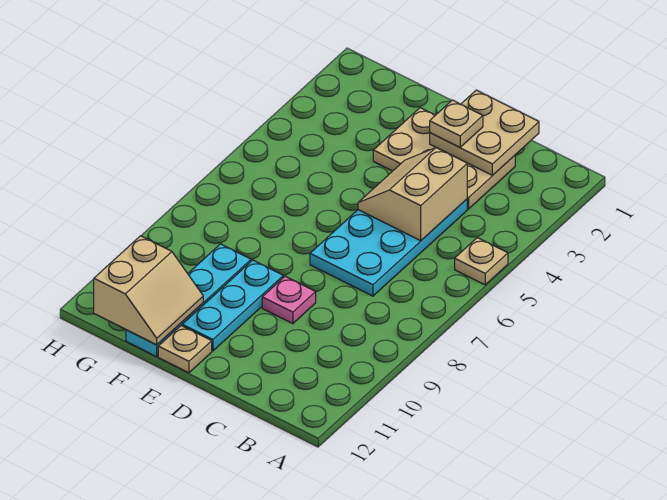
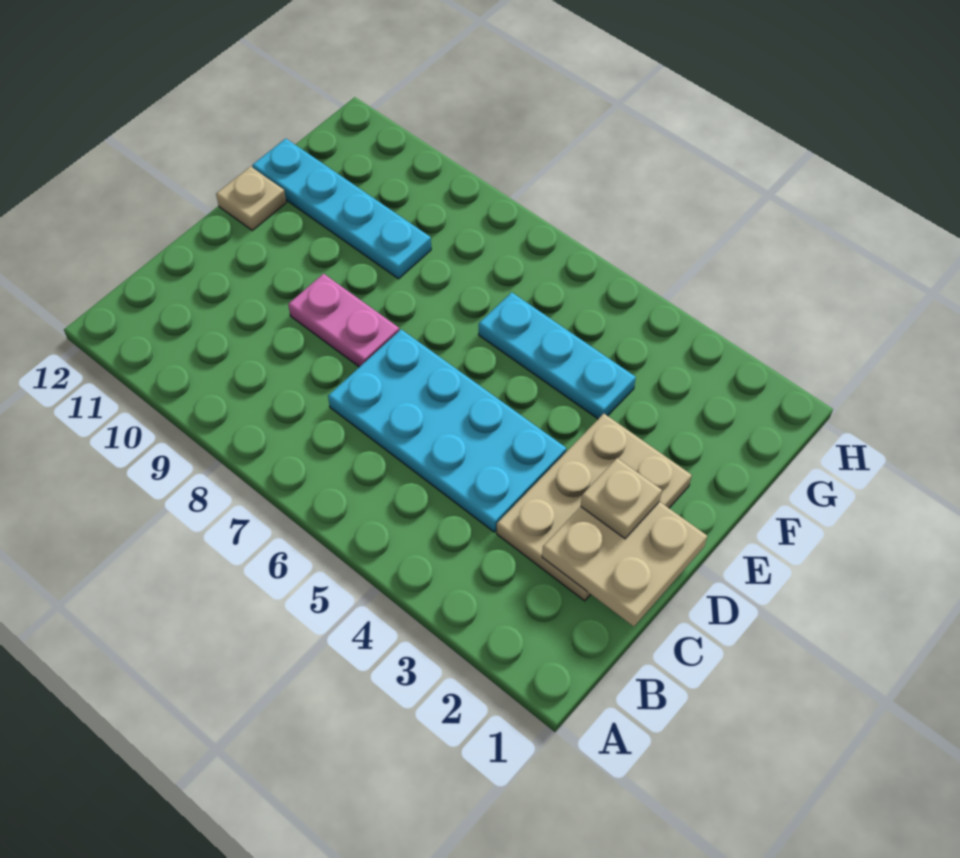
tan plate A5 level 1 -> none
tan slope C4:D5 level 2 top C -> none
pink plate D9 level 1 -> pink plate D8:D9 level 1
cyan plate E9:E11 level 1 -> cyan plate F4:F6 level 1
tan slope F11:G12 level 2 top G -> none

